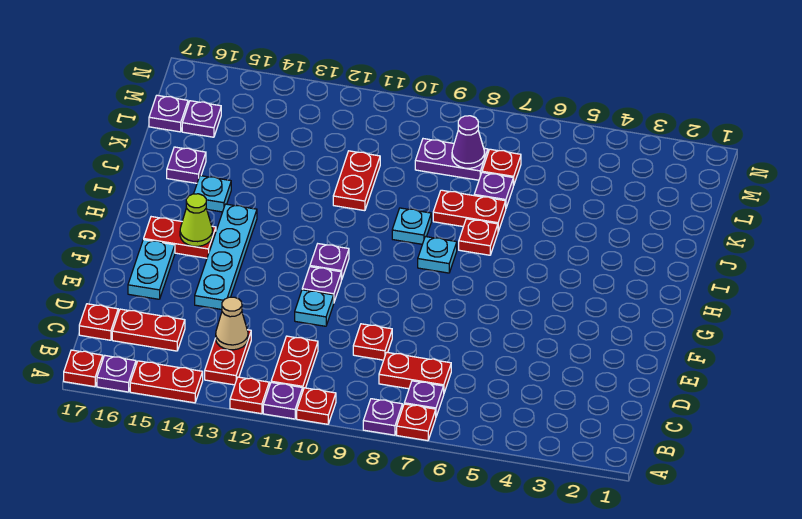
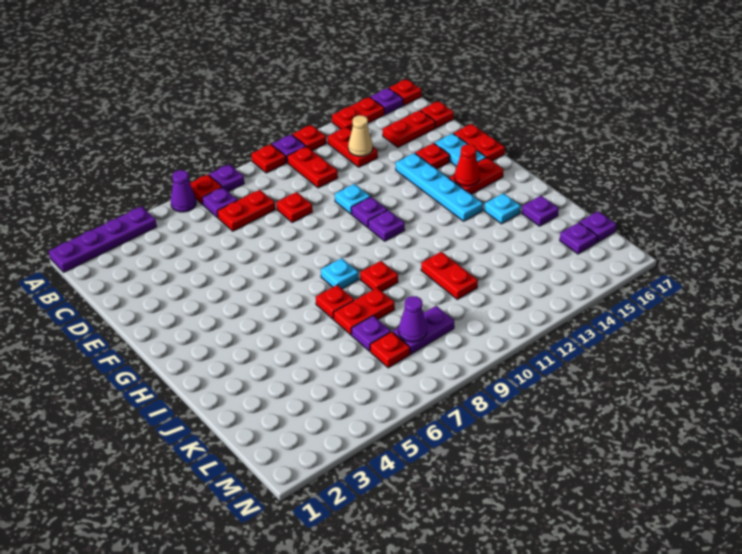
none -> purple plate A1:A4 level 1
none -> purple cone A6 level 1
none -> red plate E15 level 1
none -> red plate E17:F17 level 1
lime cone G15 level 2 -> red cone G15 level 2
cyan plate I9 level 1 -> red plate I9 level 1

